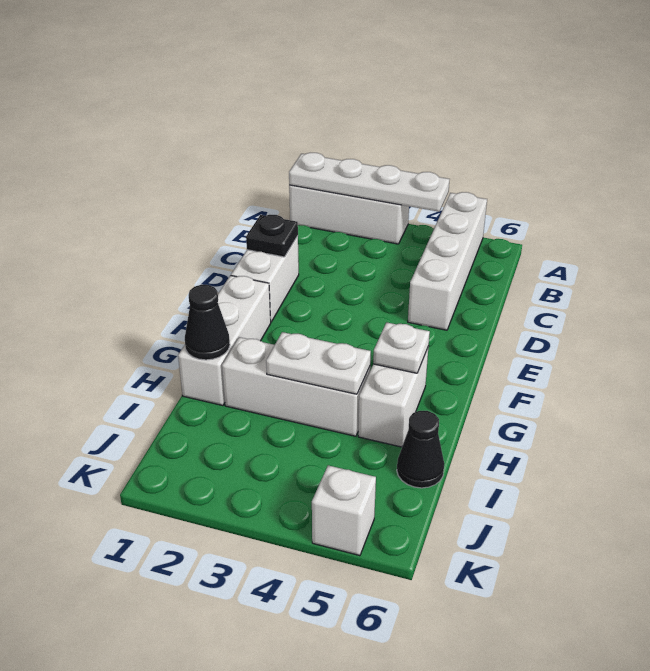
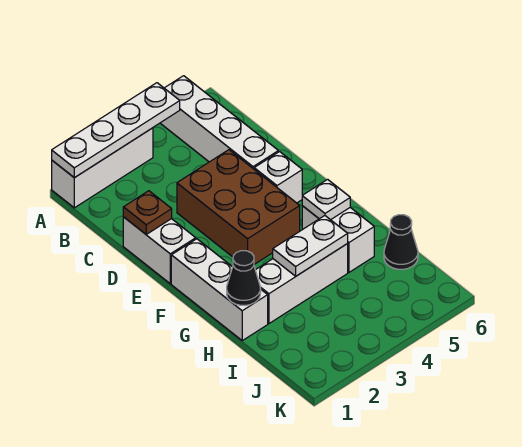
black plate D1 level 2 -> brown plate D1 level 2
none -> brown brick D3:F4 level 1
white brick K5 level 1 -> white brick E5 level 1

